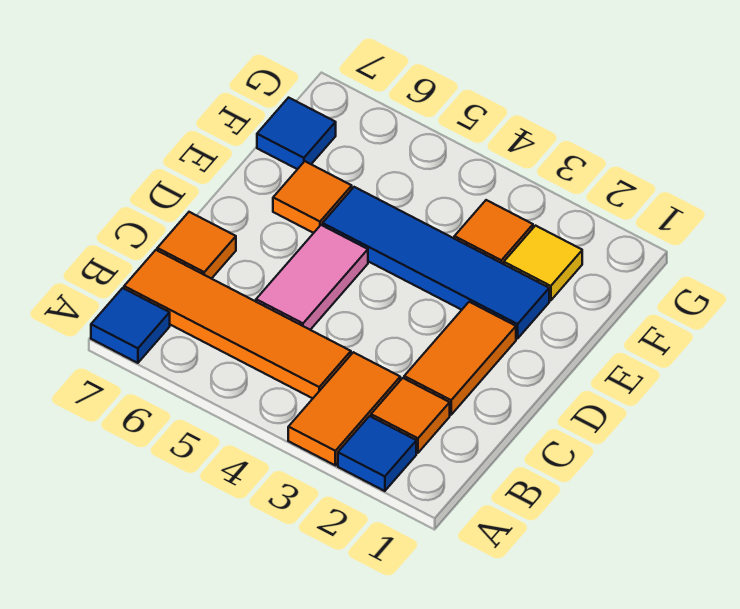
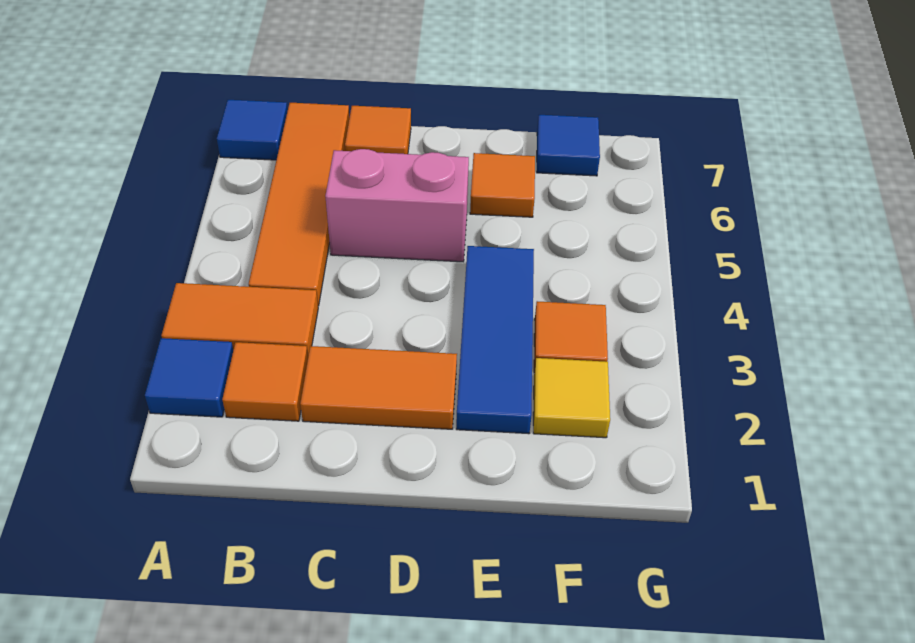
pink tile C5:D5 level 1 -> pink brick C5:D5 level 1
blue tile E2:E5 level 1 -> blue tile E2:E4 level 1

